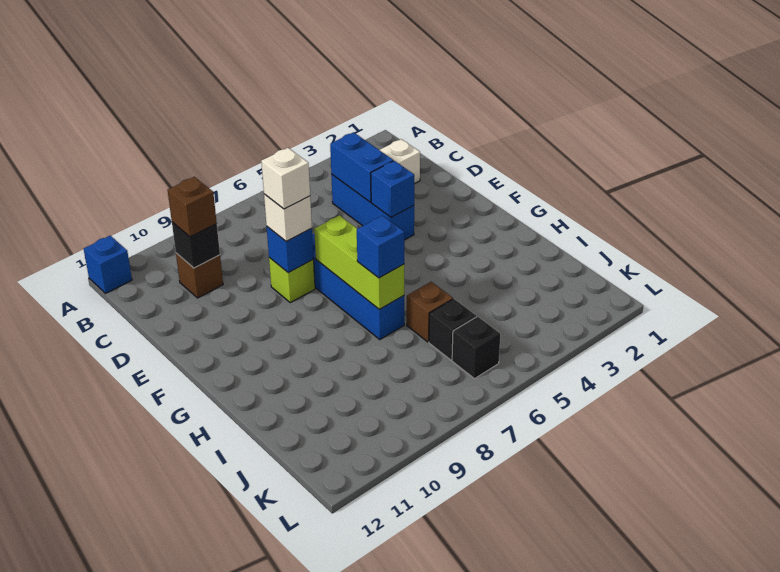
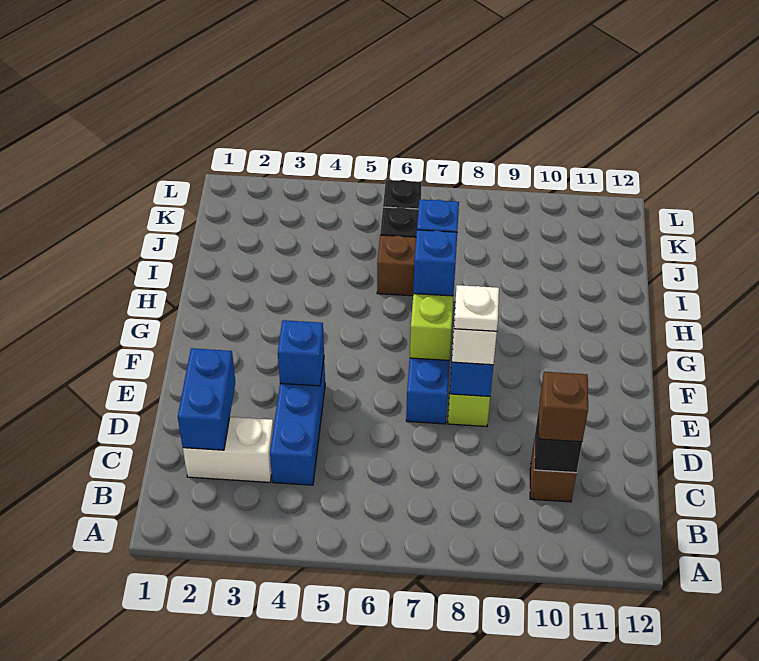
blue brick A12 level 1 -> blue brick G7 level 3
blue brick C4:D4 level 2 -> blue brick C2:D2 level 2
white brick E8 level 4 -> white plate E8 level 4

